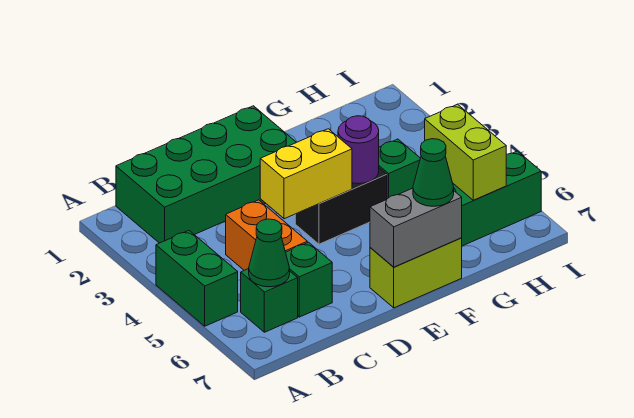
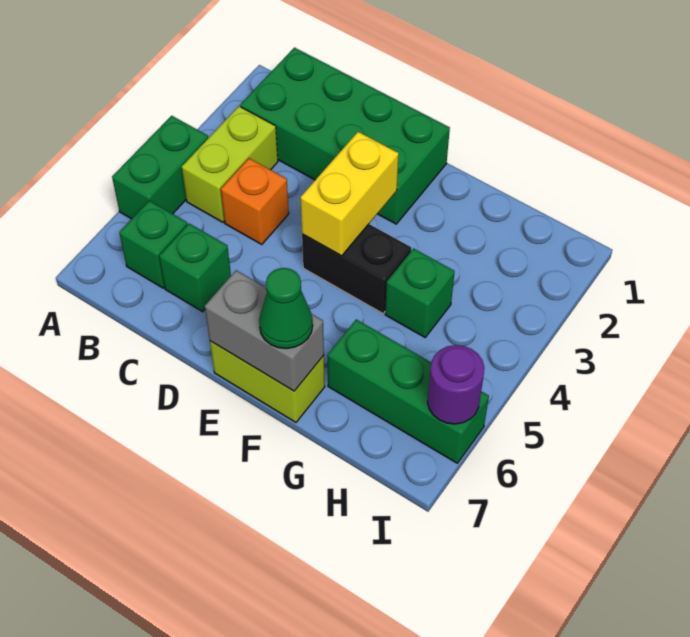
green cone B6 level 2 -> none
orange brick C4:C5 level 1 -> orange brick C4 level 1
yellow brick D4:E4 level 2 -> yellow brick E3:E4 level 2
purple round brick F4 level 2 -> purple round brick I6 level 2
lime brick H5:H6 level 2 -> lime brick B3:B4 level 1

